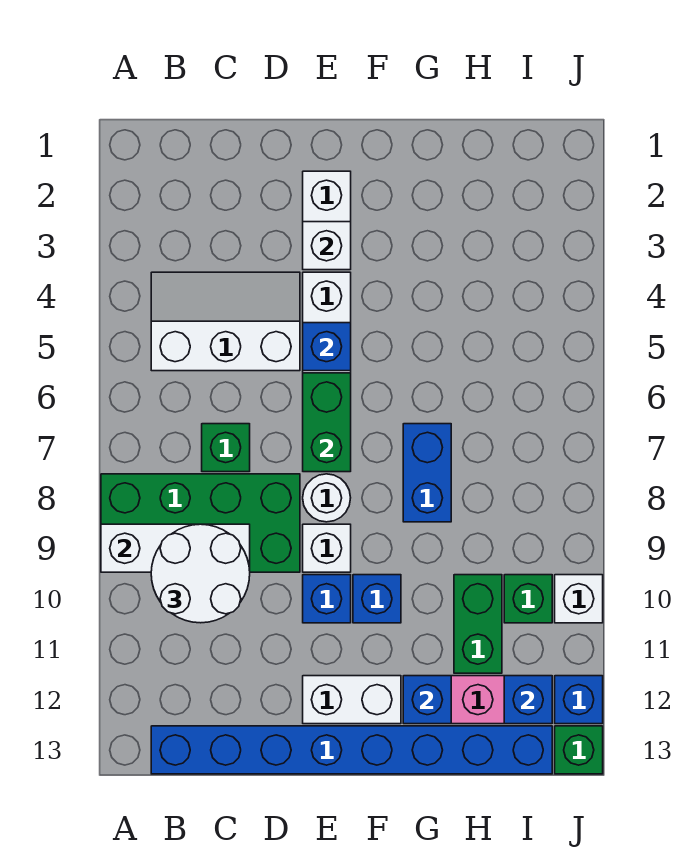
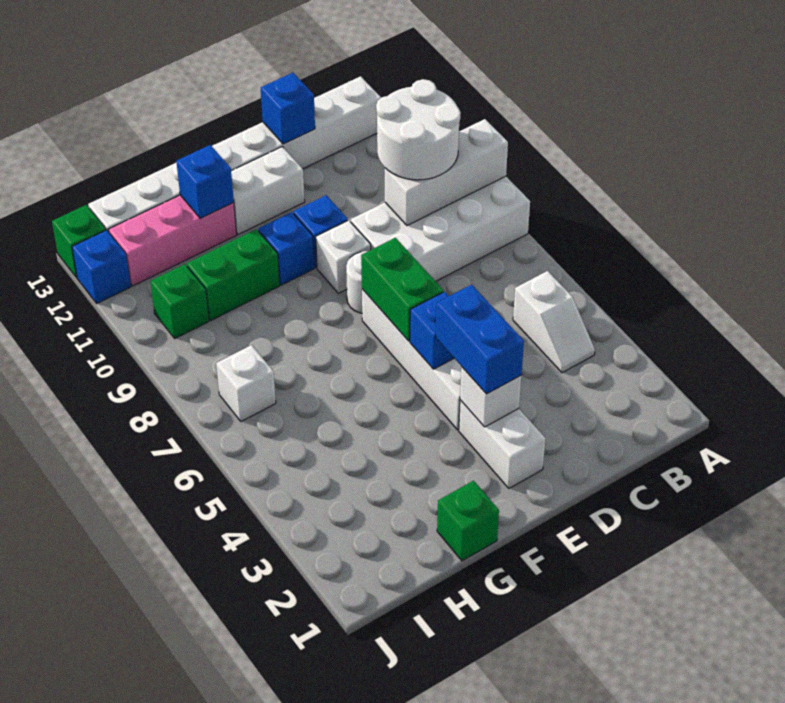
green brick A8:D9 level 1 -> white brick A8:D9 level 1
white slope B4:D5 level 1 top 5 -> white slope B4:B5 level 1 top 5
blue brick B13:I13 level 1 -> white brick B13:I13 level 1
green brick C7 level 1 -> green brick G1 level 1
blue brick G7:G8 level 1 -> blue brick E3:E4 level 3
green brick H10:H11 level 1 -> green brick G10:H10 level 1
blue brick I12 level 2 -> blue brick D13 level 2
white brick J10 level 1 -> white brick I7 level 1

